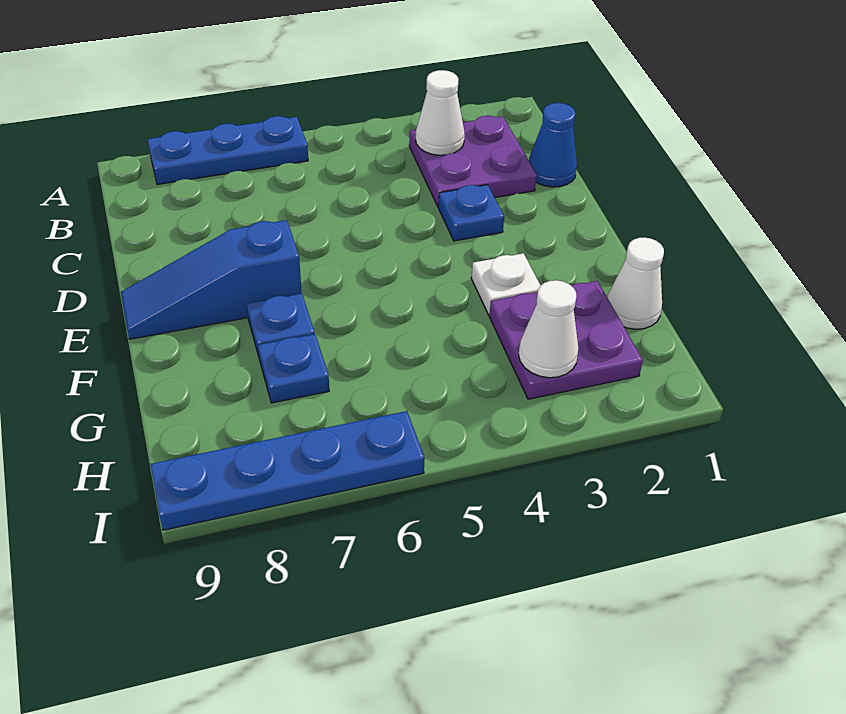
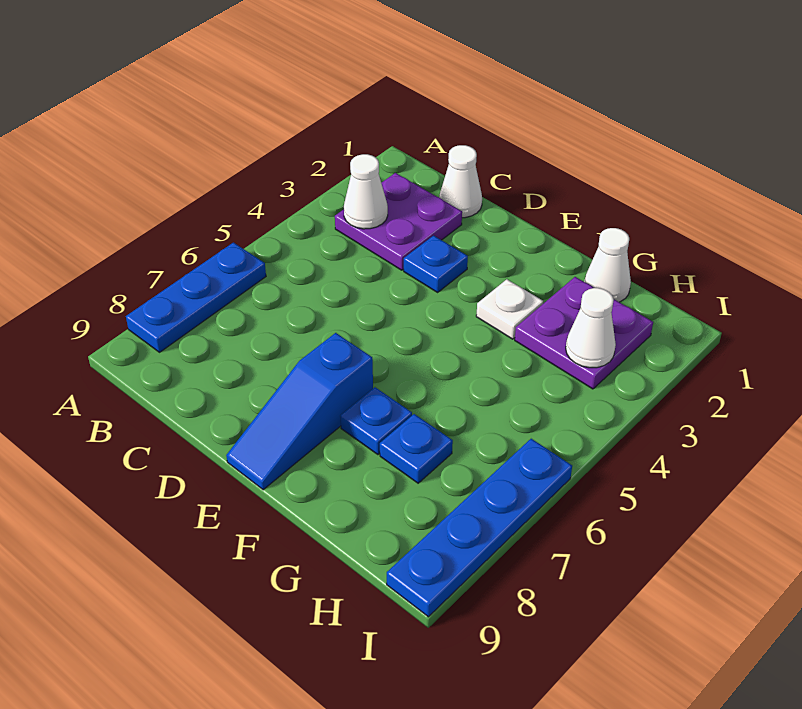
blue cone C1 level 1 -> white cone C1 level 1

